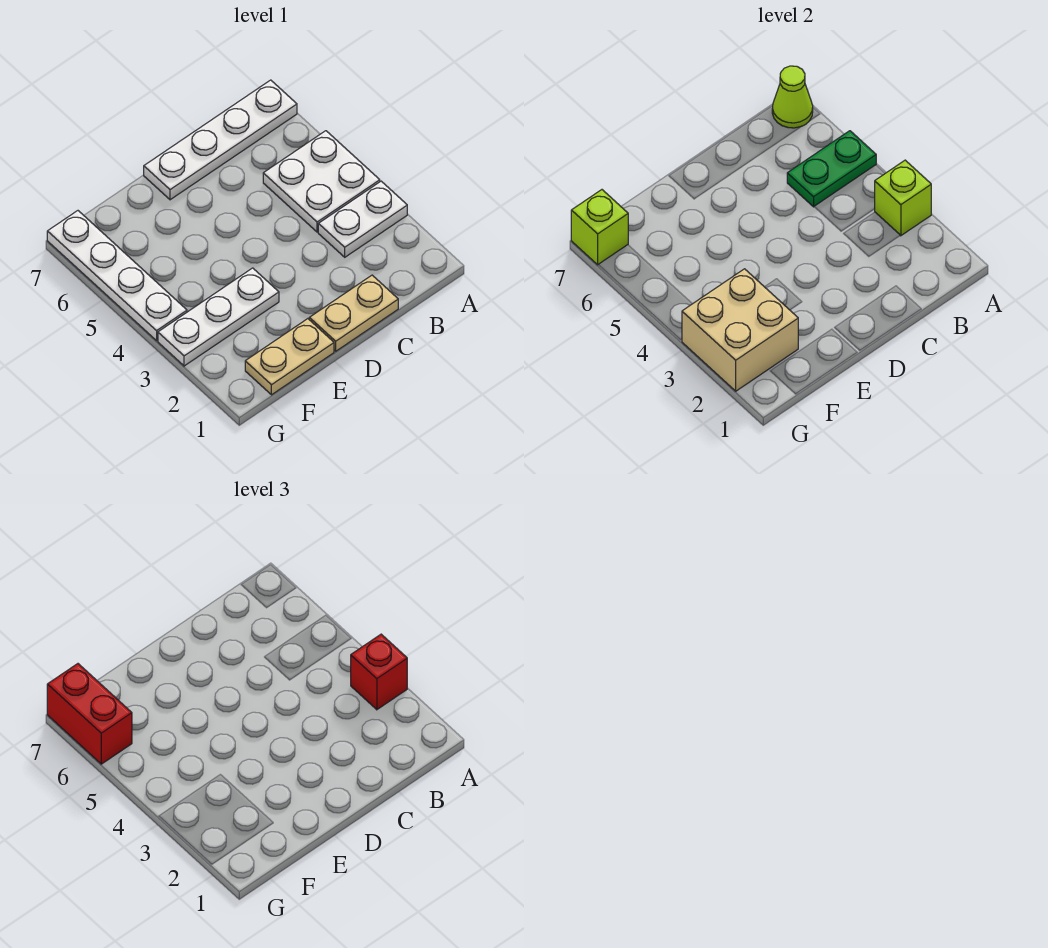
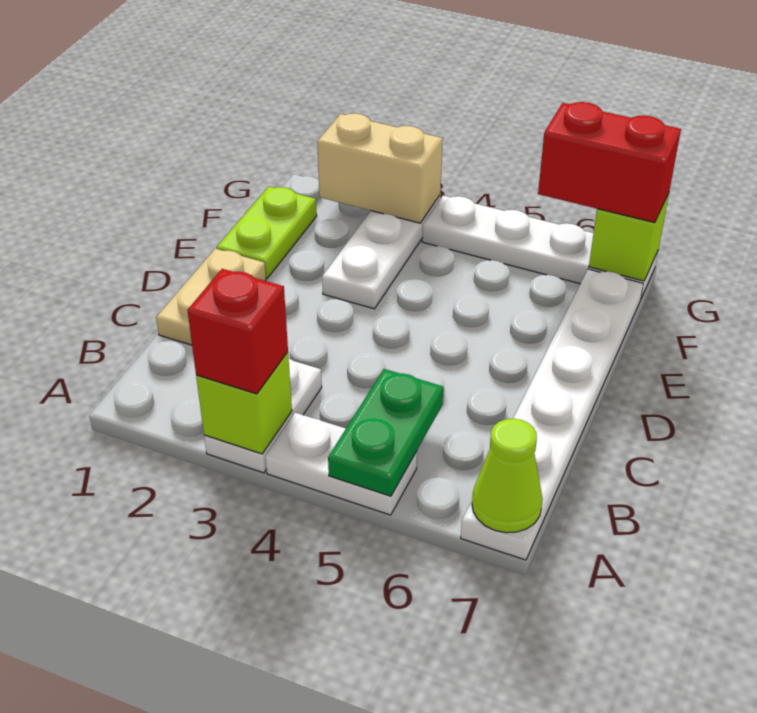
white plate A4:B5 level 1 -> white plate A4:A5 level 1
white plate A7:D7 level 1 -> white plate A7:F7 level 1
tan plate E1:F1 level 1 -> lime plate E1:F1 level 1
tan brick F2:G3 level 2 -> tan brick G2:G3 level 2

